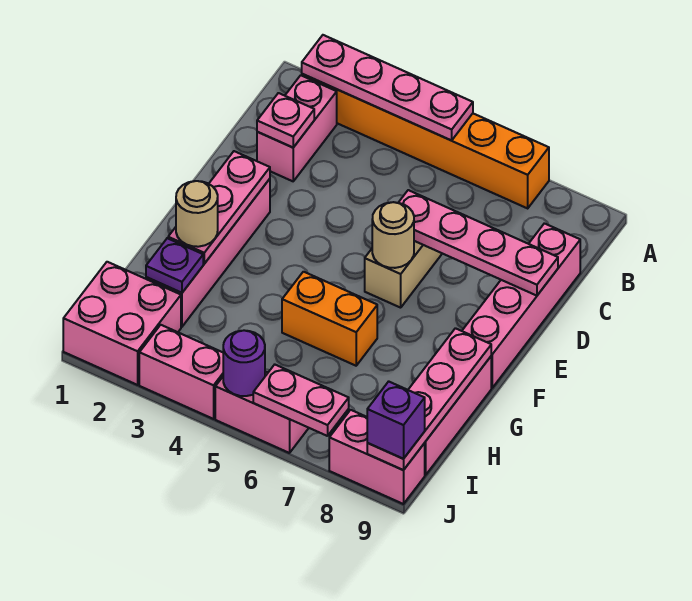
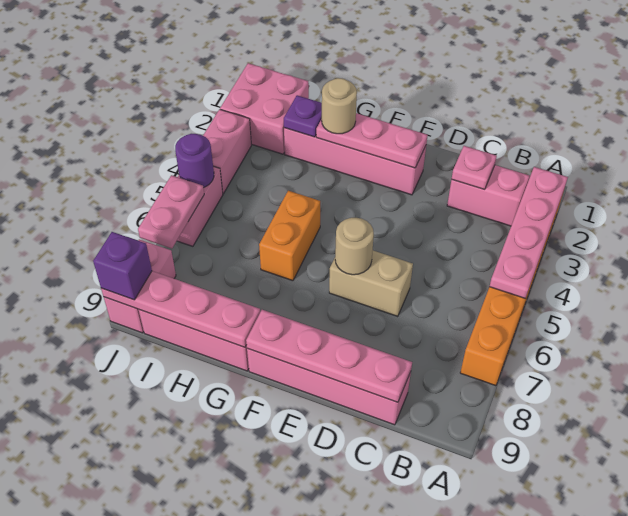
pink plate D6:D9 level 2 -> pink plate C9:F9 level 2

